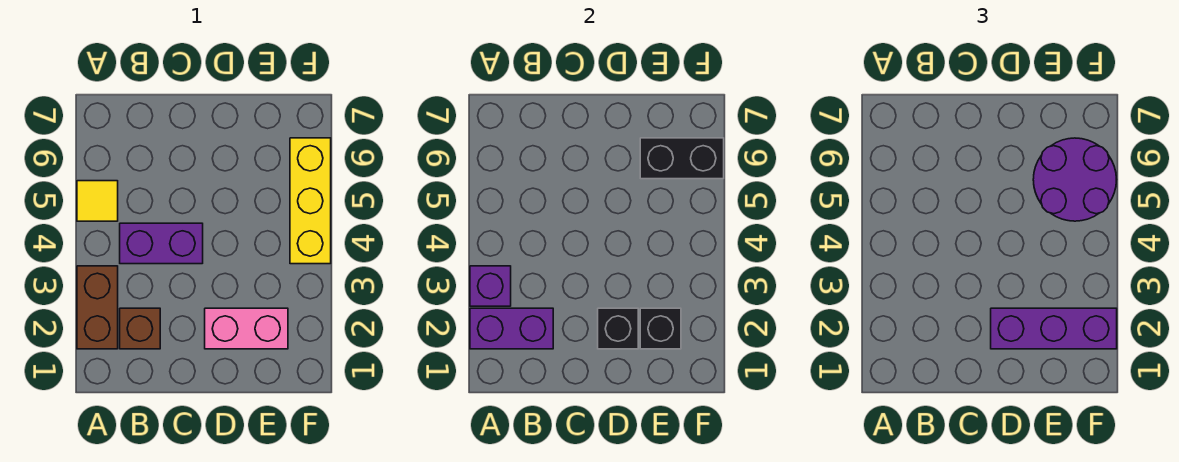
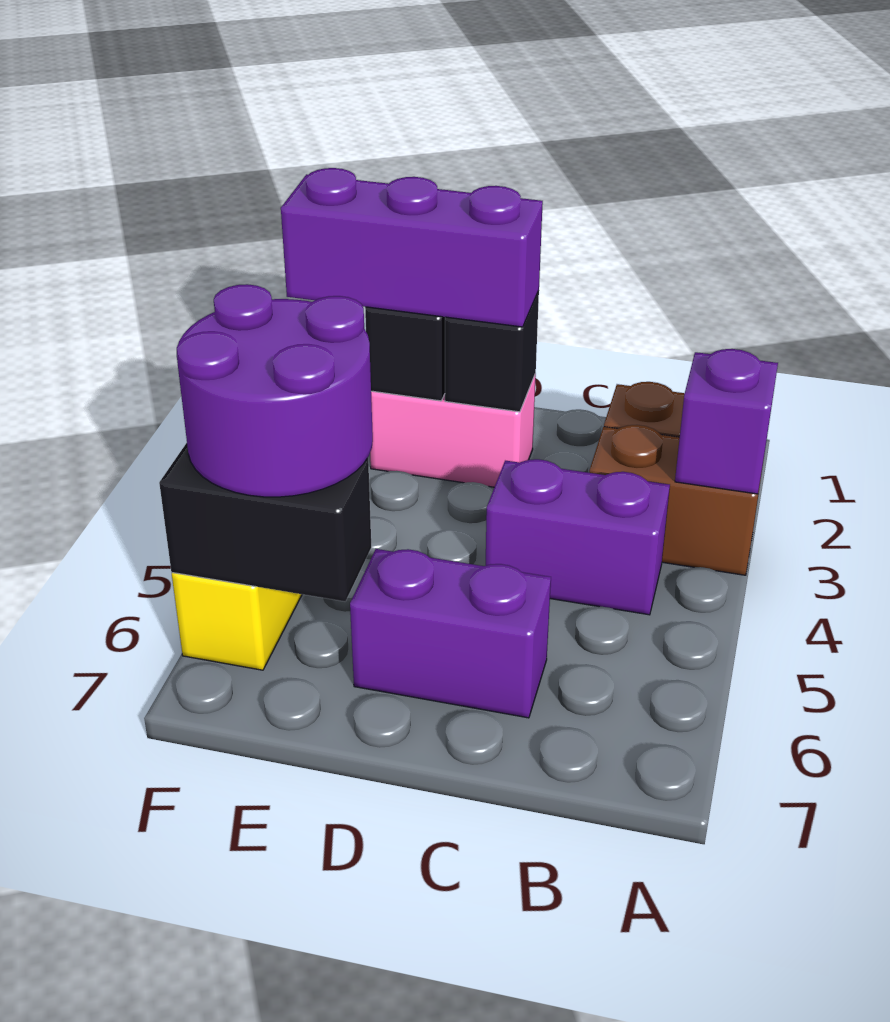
brown brick A2:A3 level 1 -> brown brick A3:B3 level 1
purple brick A2:B2 level 2 -> purple brick C6:D6 level 1
yellow tile A5 level 1 -> none

